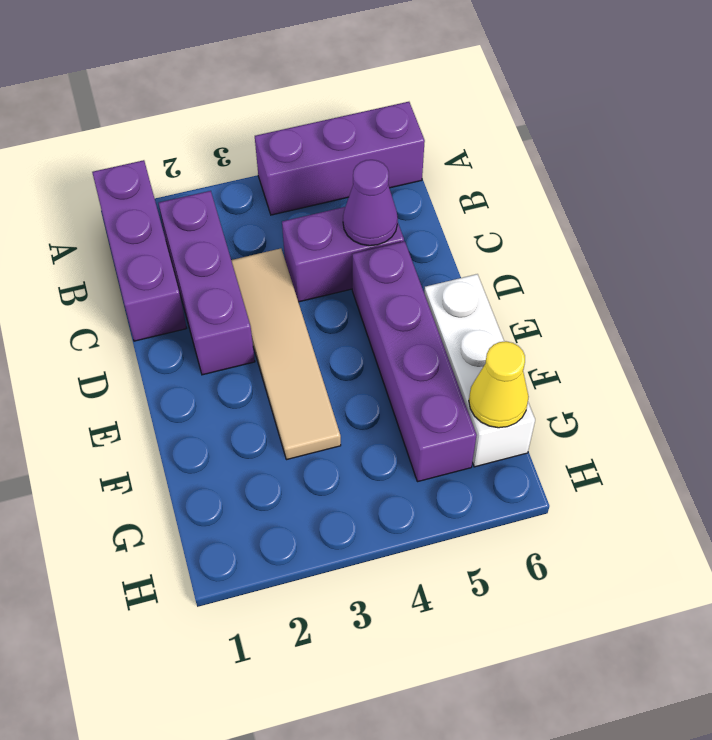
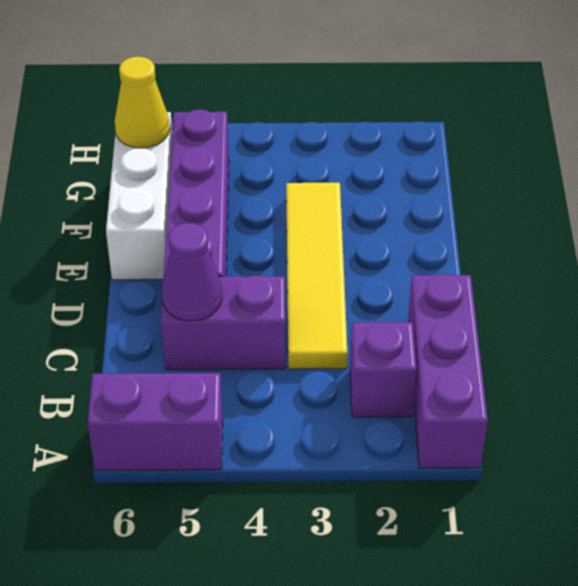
purple brick A4:A6 level 1 -> purple brick A5:A6 level 1
purple brick B2:D2 level 1 -> purple brick B2 level 1
tan tile C3:F3 level 1 -> yellow tile C3:F3 level 1

